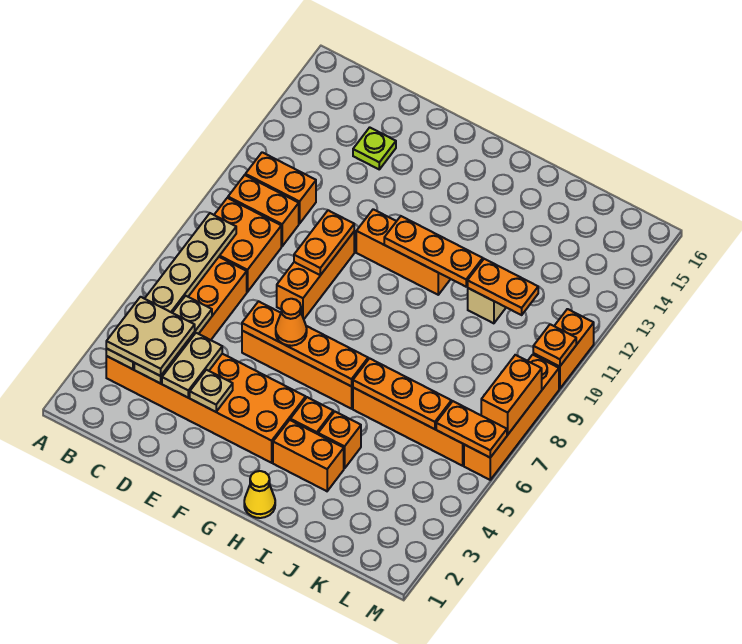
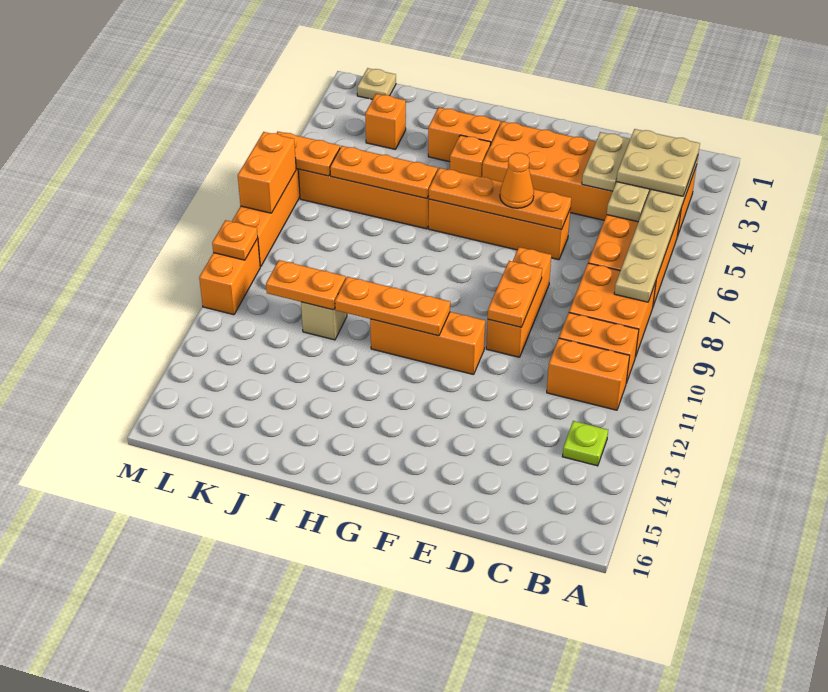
lime plate D14 level 1 -> lime plate B13 level 1
tan plate E3 level 2 -> tan plate L1 level 1
yellow cone H1 level 1 -> none
orange brick I4 level 1 -> orange brick K3 level 1

